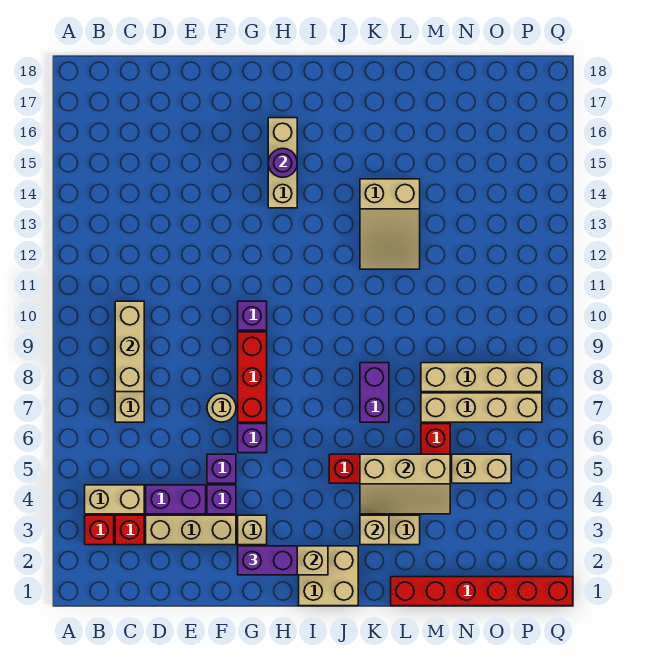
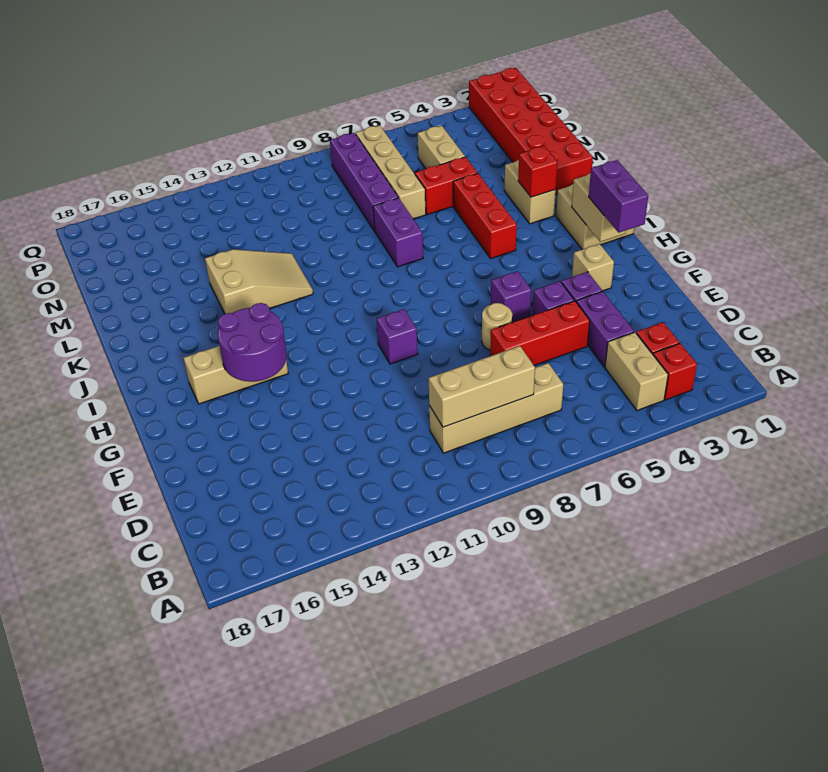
tan brick D3:F3 level 1 -> none
red brick G7:G9 level 1 -> red brick E5:E7 level 1
purple round brick H15 level 2 -> purple round brick G14:H15 level 2
tan brick K3 level 2 -> red brick K3 level 2
tan slope K4:M5 level 2 top 5 -> none
purple brick K7:K8 level 1 -> purple brick K8:L8 level 1
red brick L1:Q1 level 1 -> red brick L1:Q2 level 1
tan brick M8:P8 level 1 -> purple brick M8:P8 level 1

